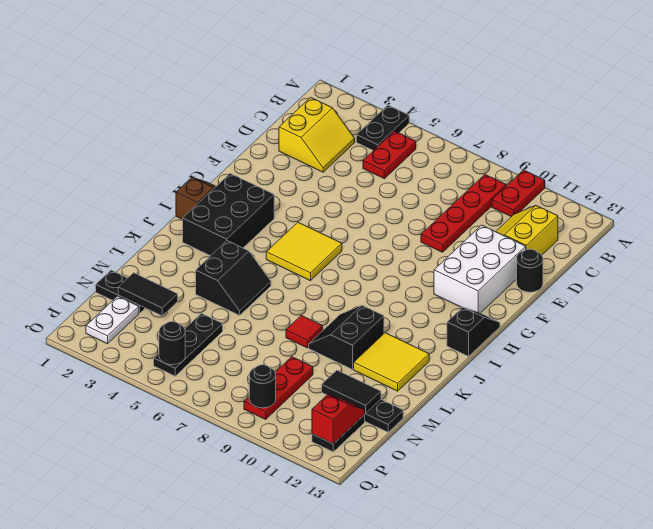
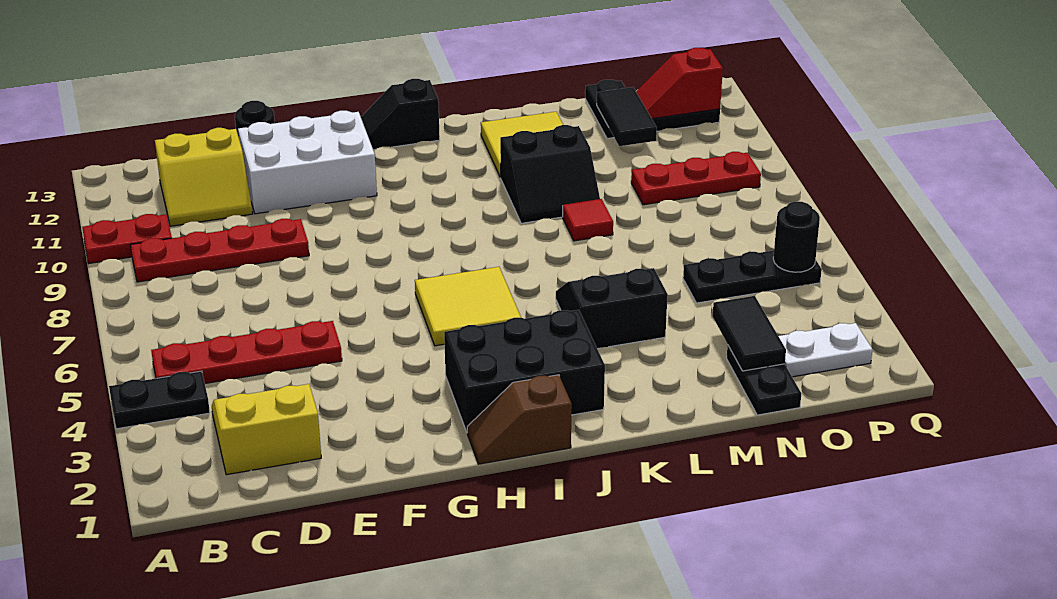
red plate B5:C5 level 1 -> red plate B5:E5 level 1
black round brick P9 level 2 -> none

